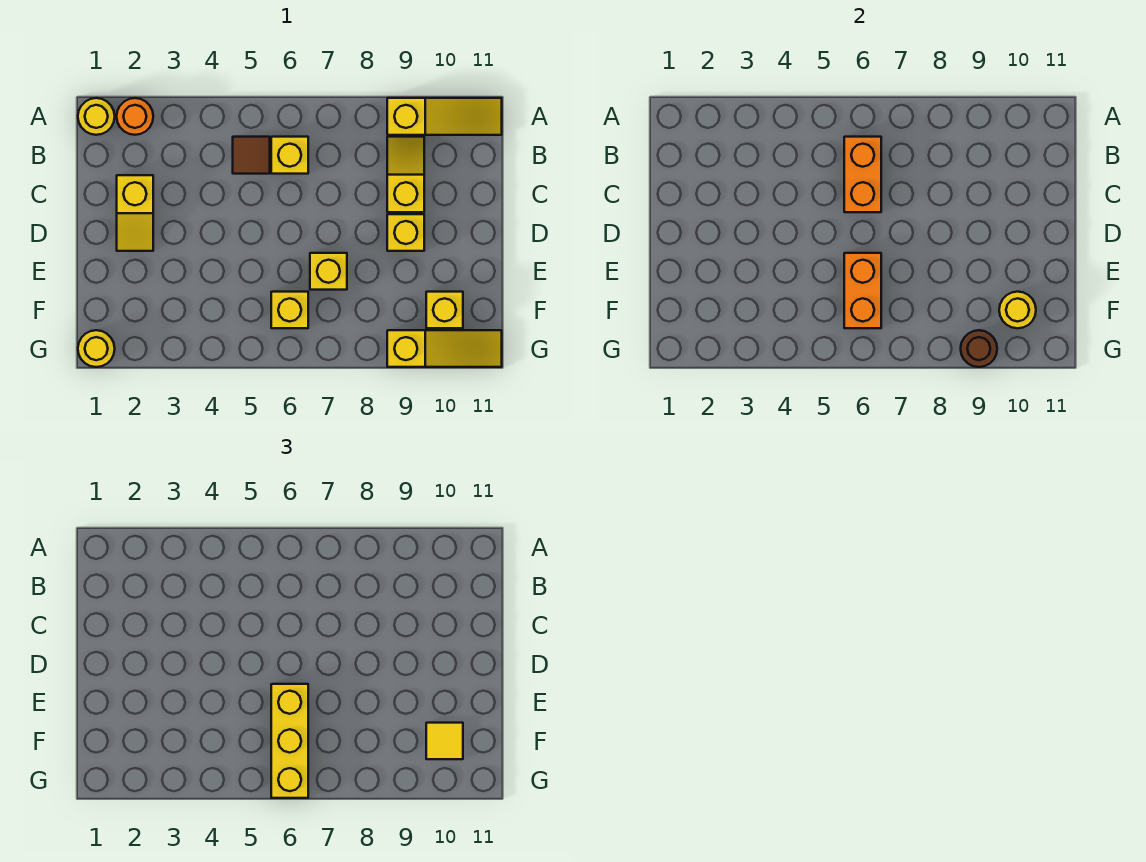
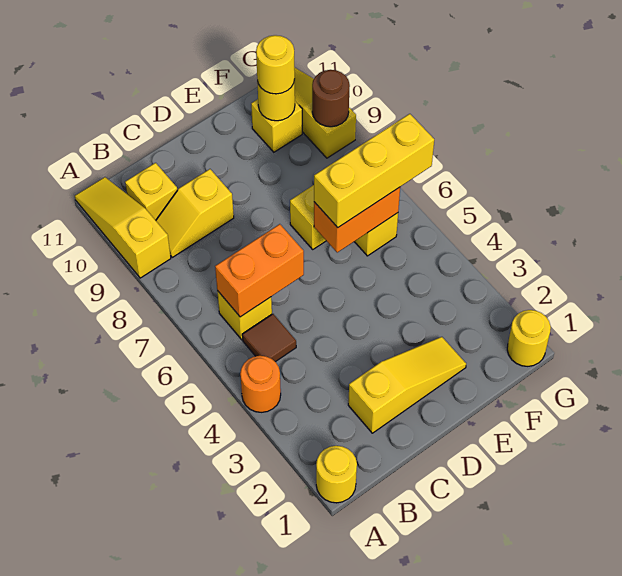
orange round brick A2 level 1 -> orange round brick A4 level 1
yellow slope C2:D2 level 1 top C -> yellow slope C2:E2 level 1 top C
yellow brick D9 level 1 -> yellow brick B10 level 1
yellow tile F10 level 3 -> yellow round brick F10 level 3

